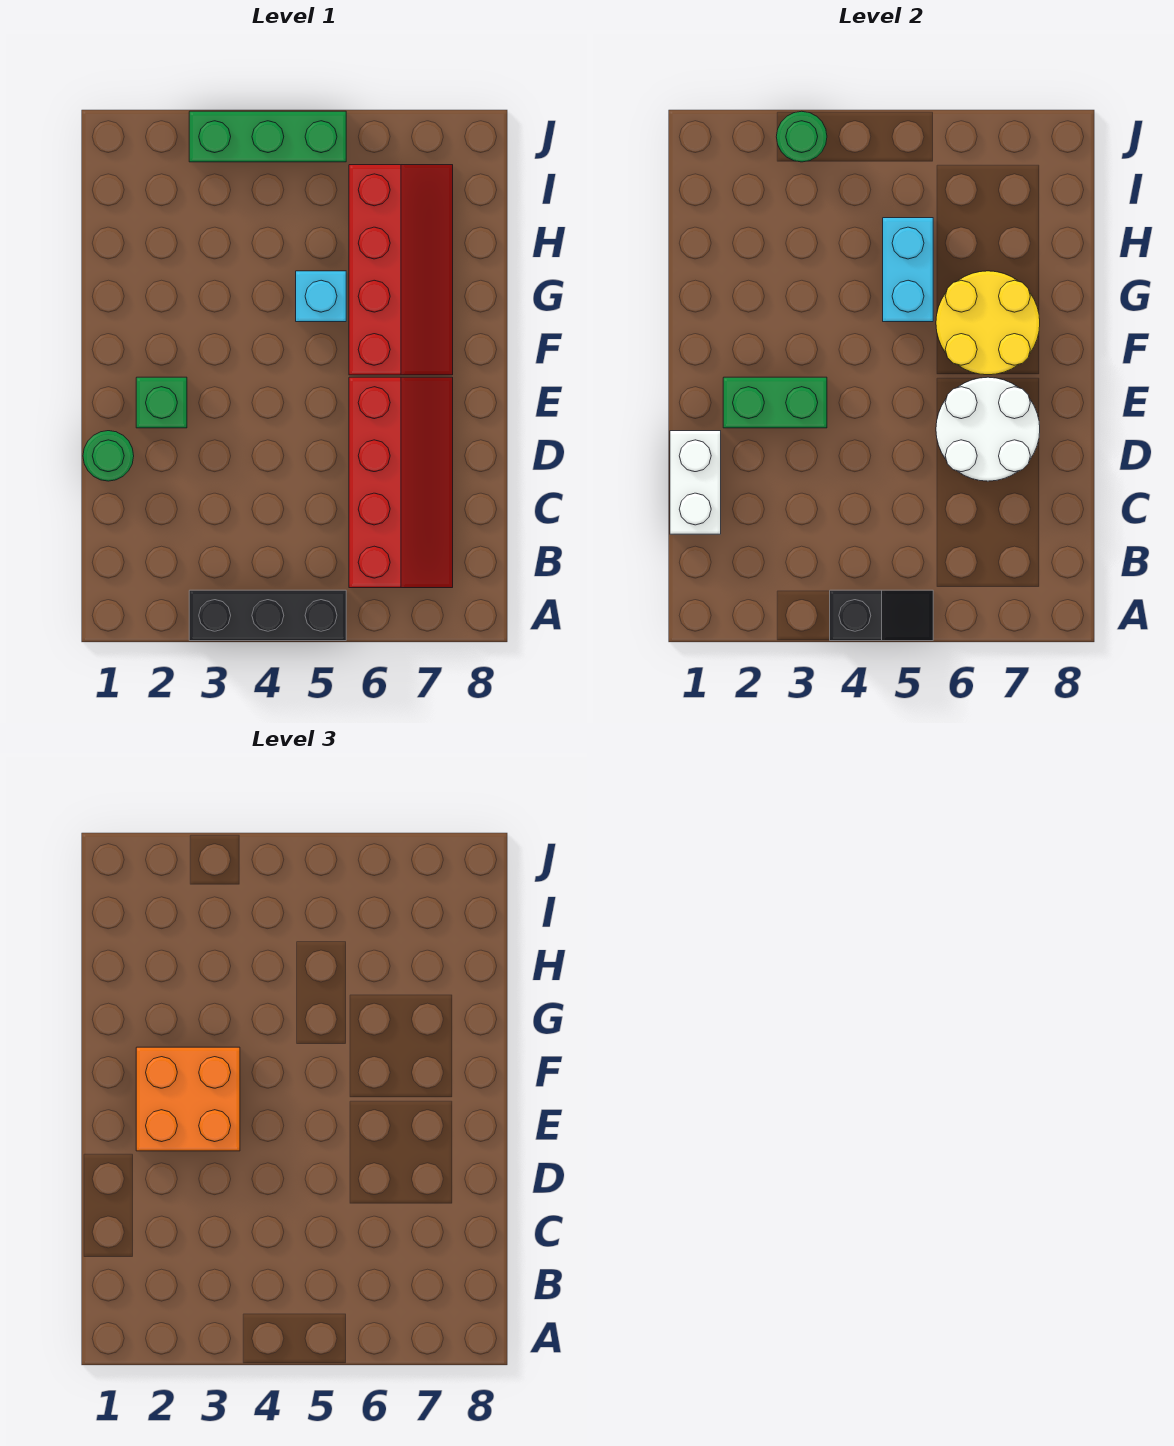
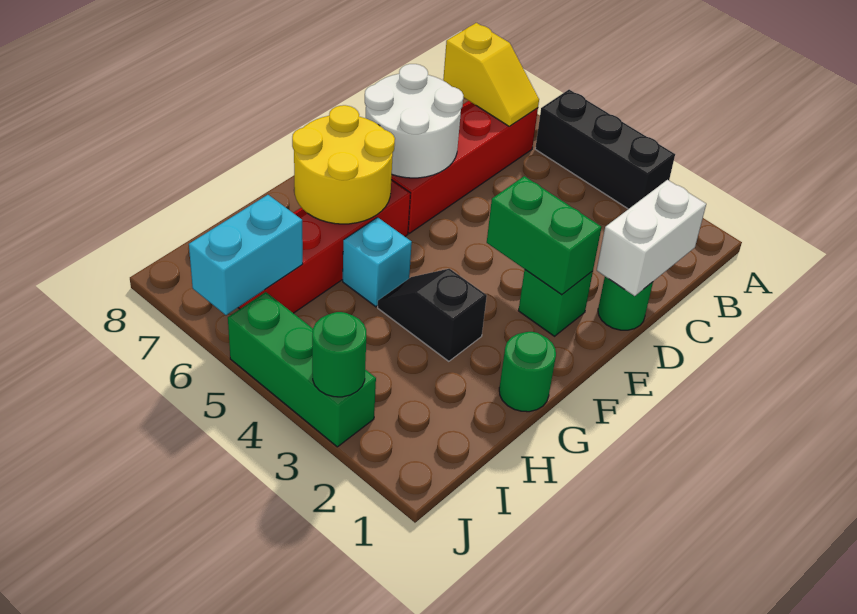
black slope A4:A5 level 2 top 4 -> black slope G3:G4 level 1 top 3
none -> yellow slope B6:B7 level 2 top 7
orange brick E2:F3 level 3 -> none
none -> green round brick G1 level 1
cyan brick G5:H5 level 2 -> cyan brick I6:J6 level 2

